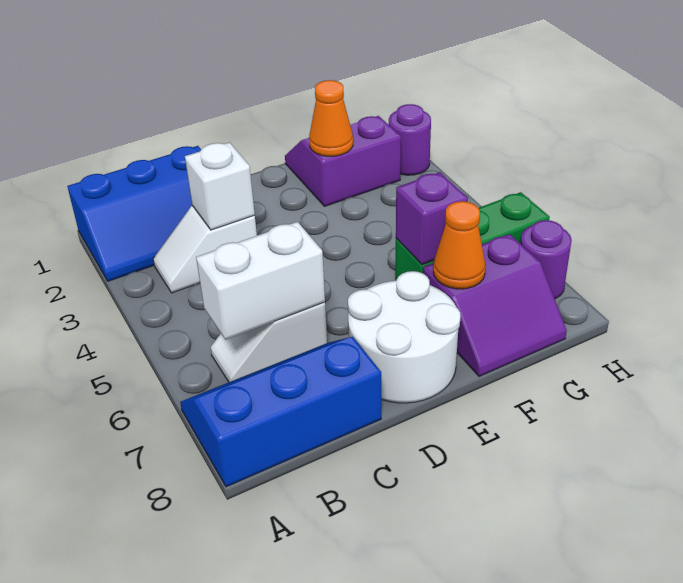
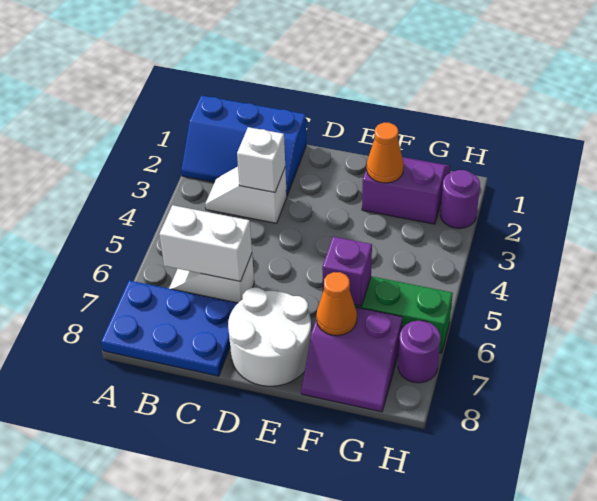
blue slope A7:C8 level 1 top 8 -> blue plate A7:C8 level 1

